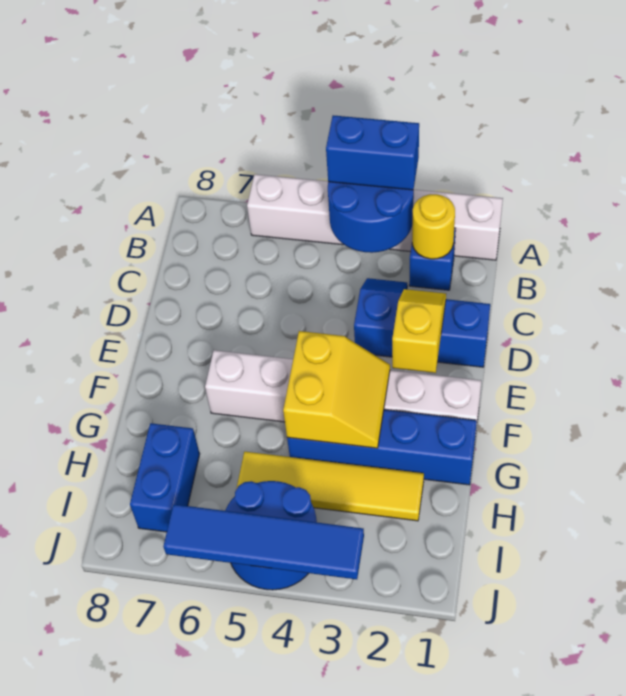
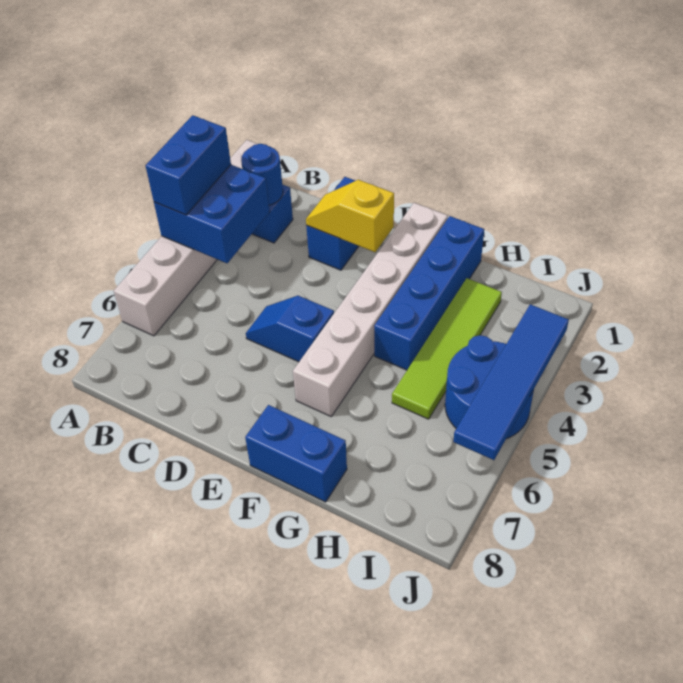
blue round brick A3:B4 level 2 -> blue brick A3:B4 level 2
yellow round brick B2 level 2 -> blue round brick B2 level 2
blue slope C3:D3 level 1 top D -> blue slope D5:E5 level 1 top E
yellow slope F3:G4 level 2 top 4 -> none
yellow tile H2:H5 level 1 -> lime tile H2:H5 level 1
blue brick H7:I7 level 1 -> blue brick F8:G8 level 1

